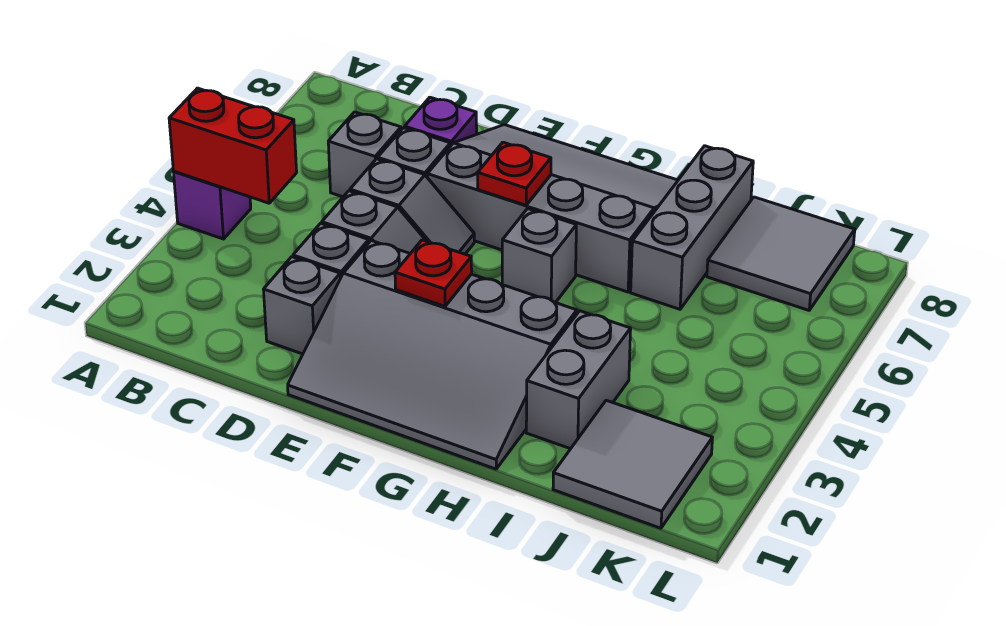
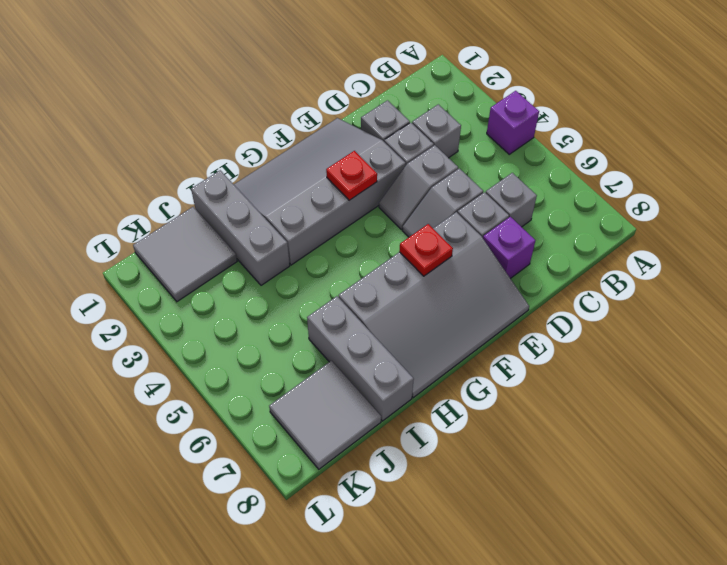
red brick A4:B4 level 2 -> none
grey brick G5 level 1 -> grey brick C3 level 1
grey brick I2:I3 level 1 -> grey brick I1:I3 level 1

